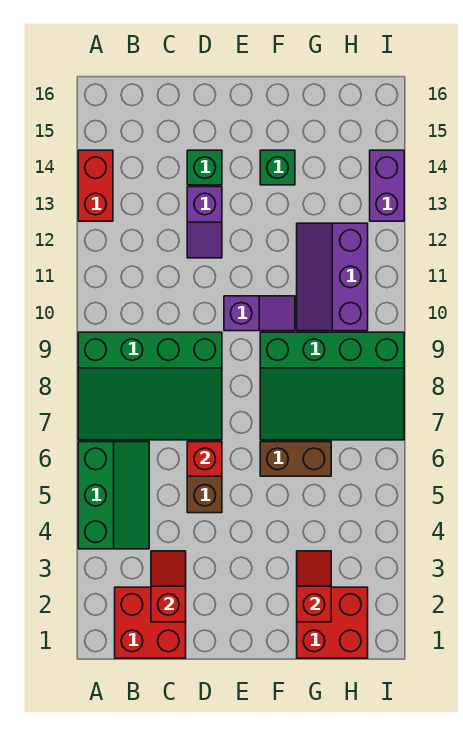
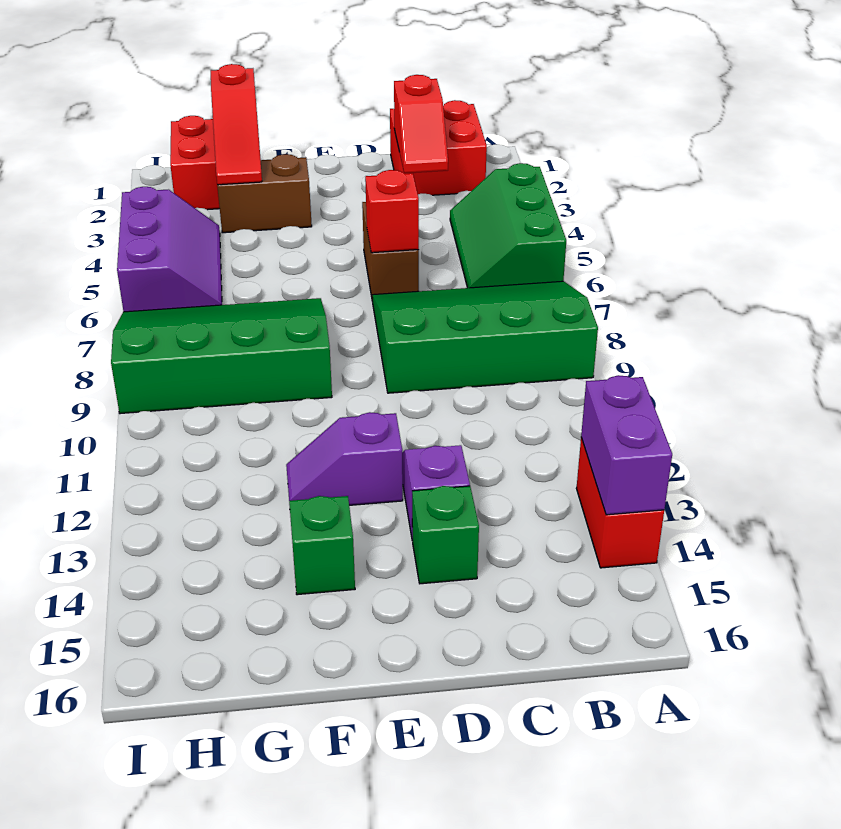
purple slope E10:F10 level 1 top E -> purple slope E12:F12 level 1 top E
brown brick F6:G6 level 1 -> brown brick F3:G3 level 1
red slope G2:G3 level 2 top 2 -> red slope G1:G3 level 2 top 1
purple slope G10:H12 level 1 top H -> purple slope H4:I6 level 1 top I
purple brick I13:I14 level 1 -> purple brick A13:A14 level 2

